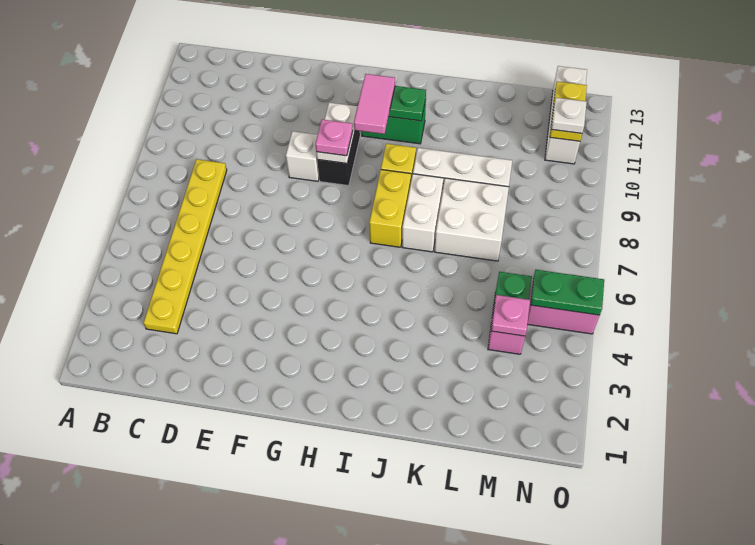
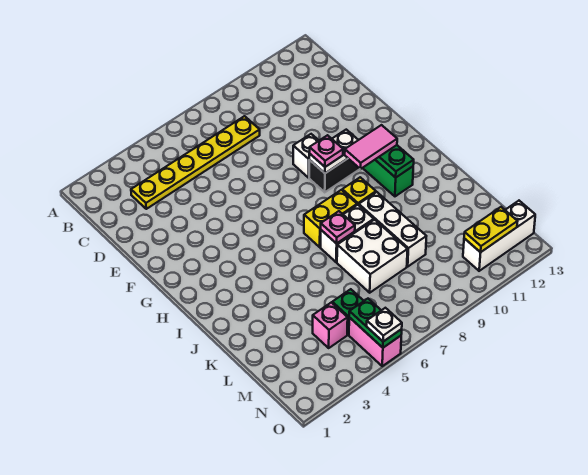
pink plate M4 level 2 -> pink plate J7 level 2
white plate N11 level 3 -> white plate O5 level 3

